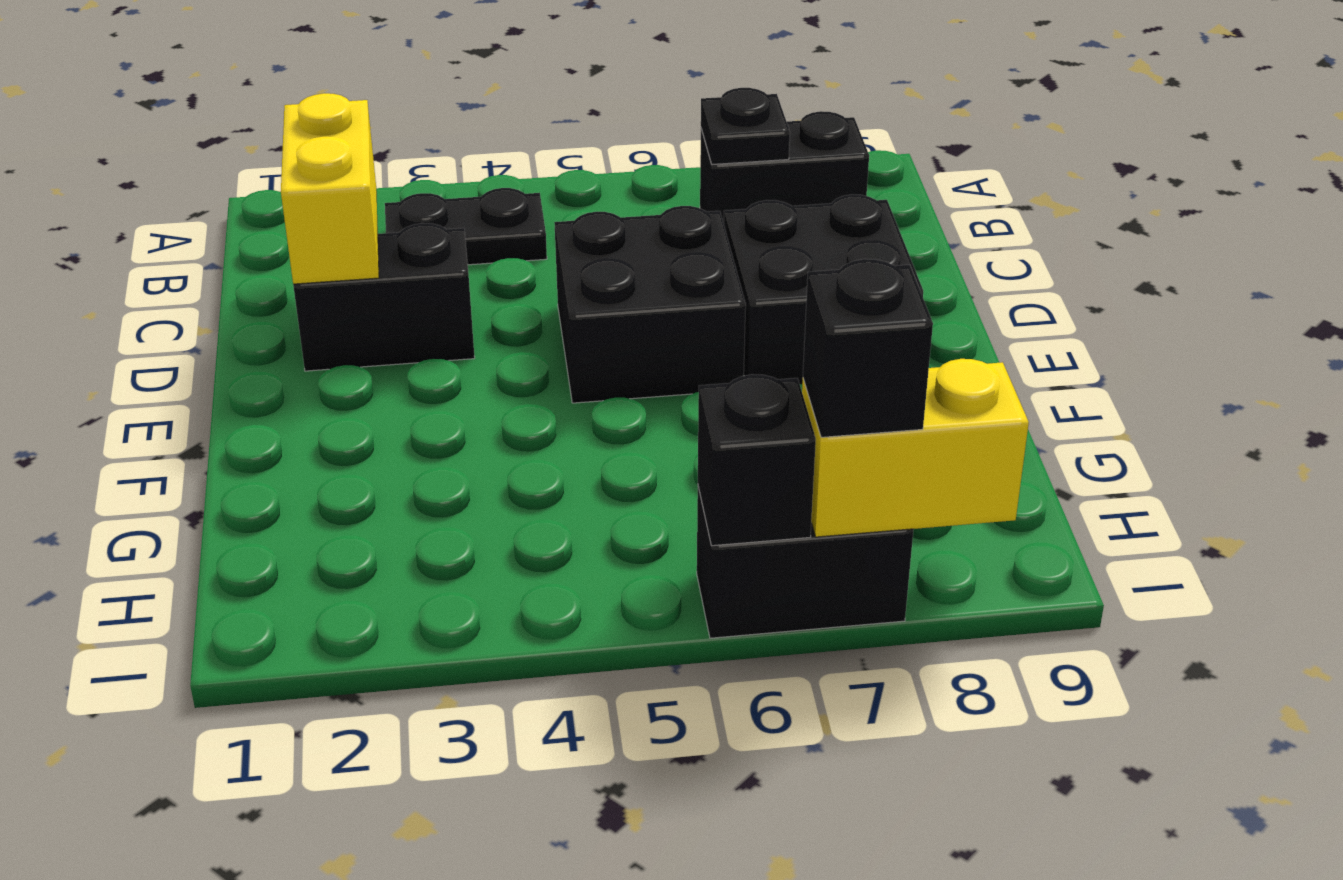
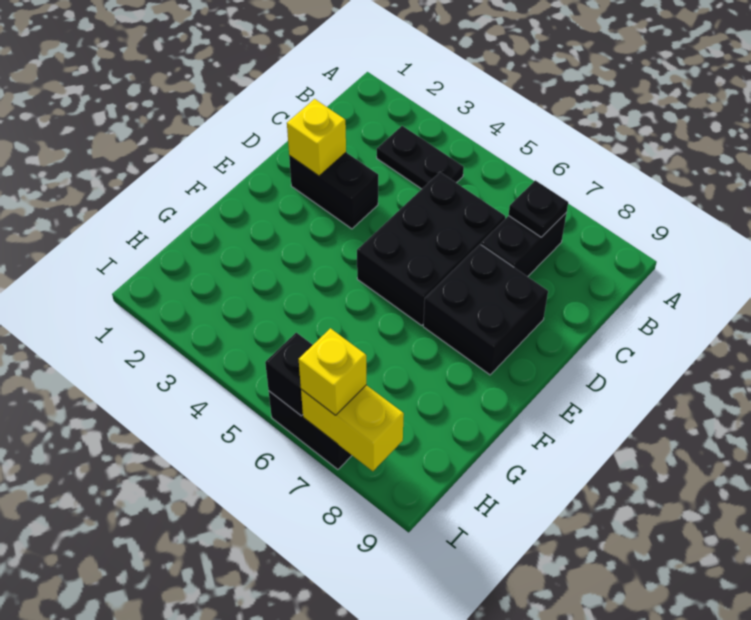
black brick B7:B8 level 1 -> black brick B7:C7 level 1
yellow brick C2:D2 level 2 -> yellow brick D2 level 2
black brick D5:E6 level 1 -> black brick C5:E6 level 1
black brick I7 level 3 -> yellow brick I7 level 3

